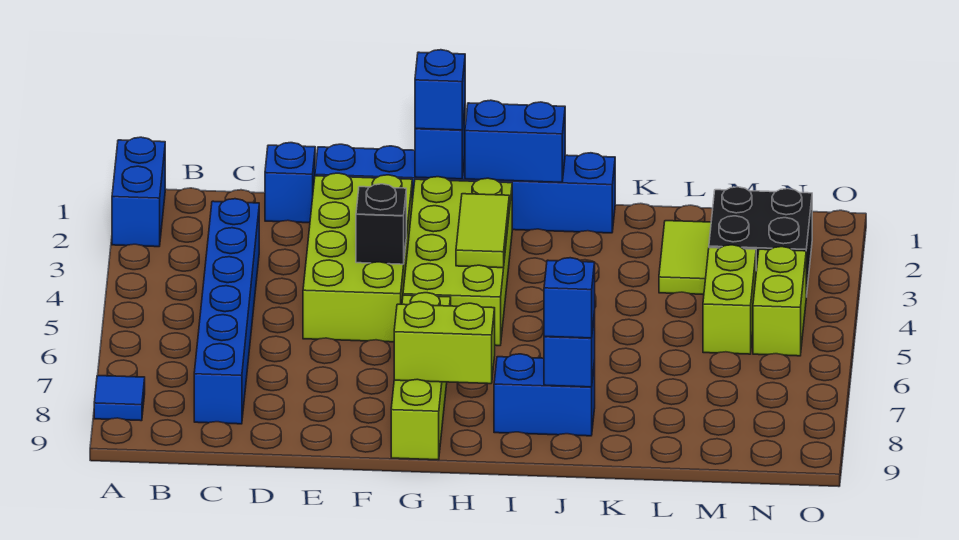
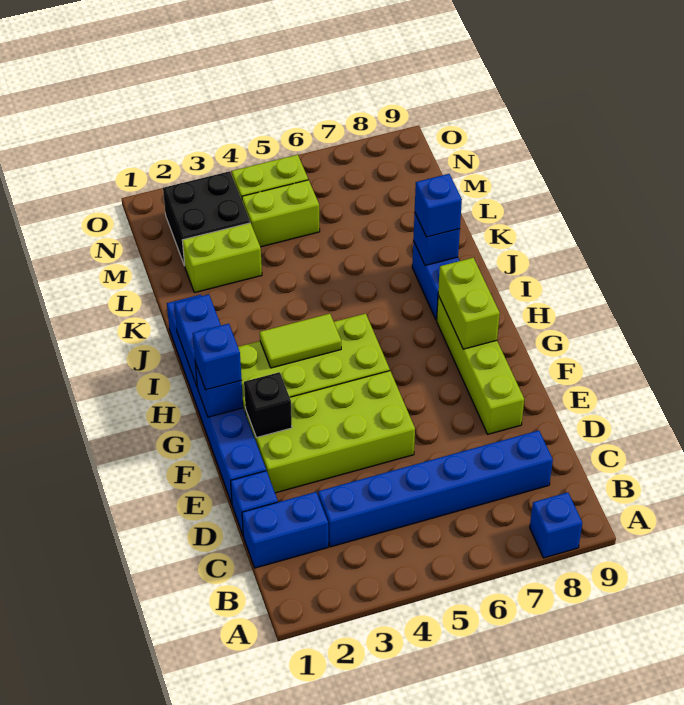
blue brick A1:A2 level 1 -> blue brick C1:C2 level 1
blue tile A8 level 1 -> blue brick A8 level 1
black brick F4 level 2 -> black brick F2 level 2
lime brick G6:G9 level 1 -> lime brick E8:H8 level 1
lime tile L2:L3 level 1 -> lime brick L2:L3 level 1

